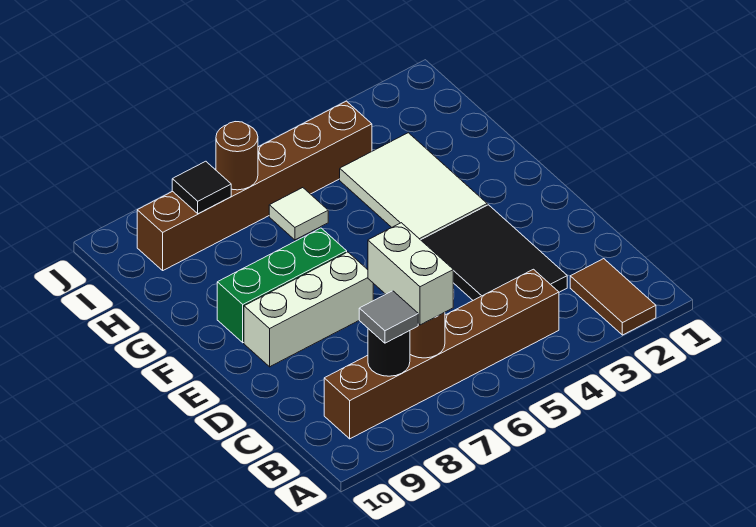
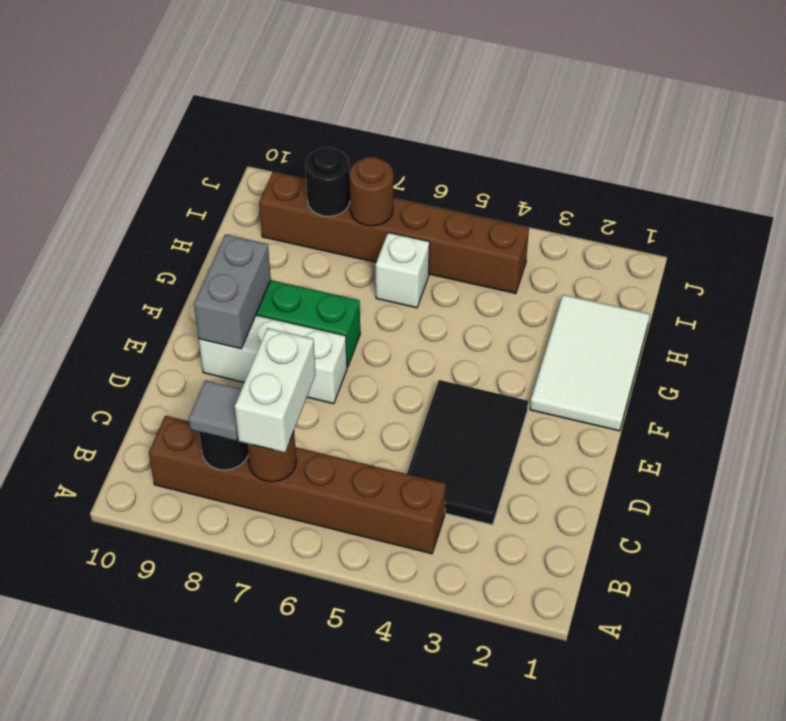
brown tile A2:B2 level 1 -> none
none -> grey brick E9:F9 level 2
white tile F3:H4 level 1 -> white tile F1:H2 level 1
white tile H6 level 1 -> white brick H6 level 1
black tile I8 level 2 -> black round brick I8 level 2

